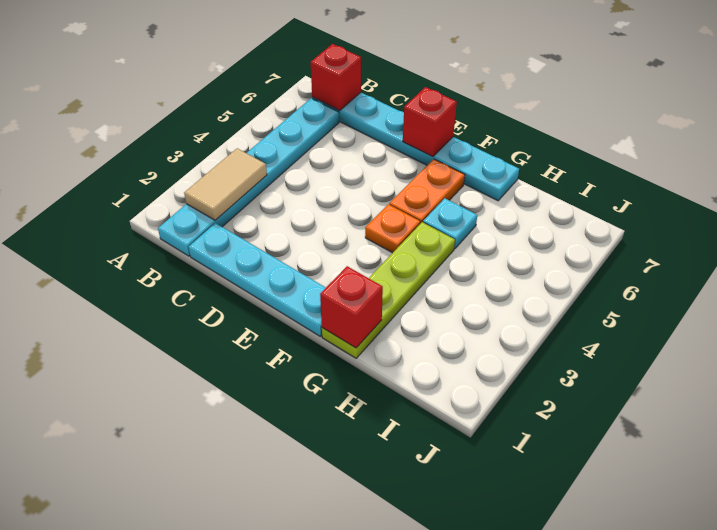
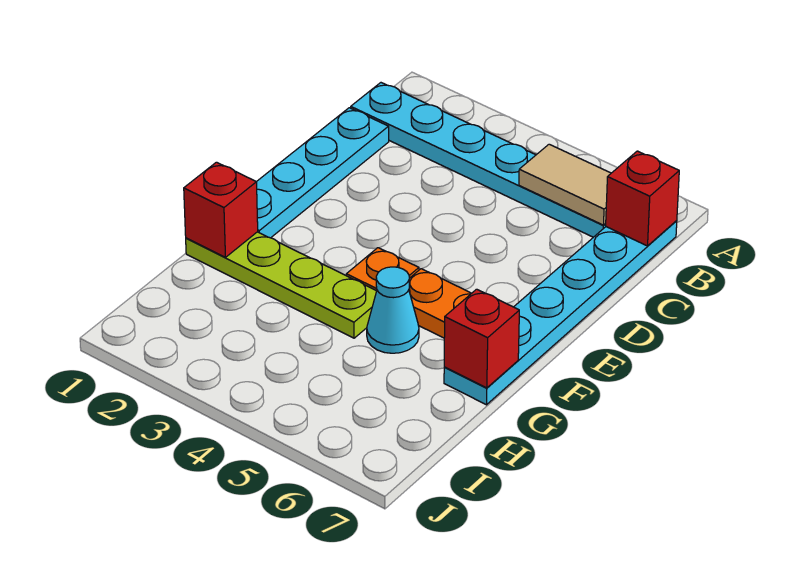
tan tile B2:B3 level 2 -> tan tile B5:B6 level 2
red brick E7 level 2 -> red brick G7 level 2
cyan plate G5 level 1 -> cyan cone G5 level 1

